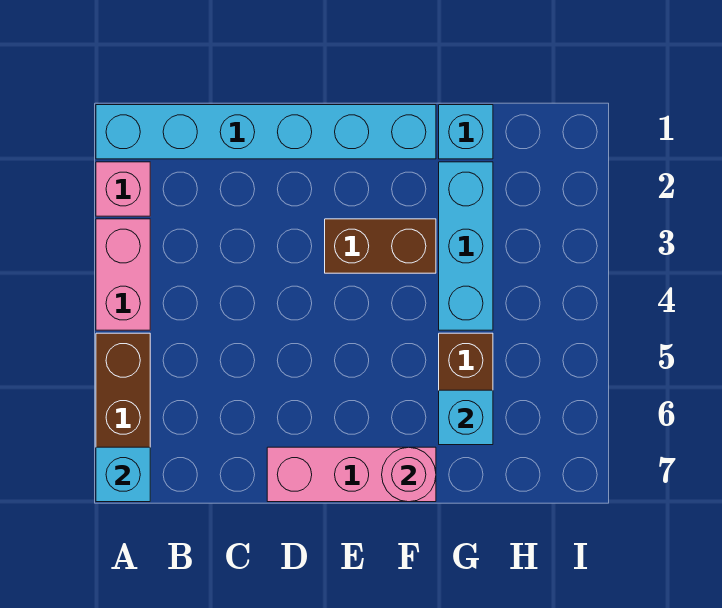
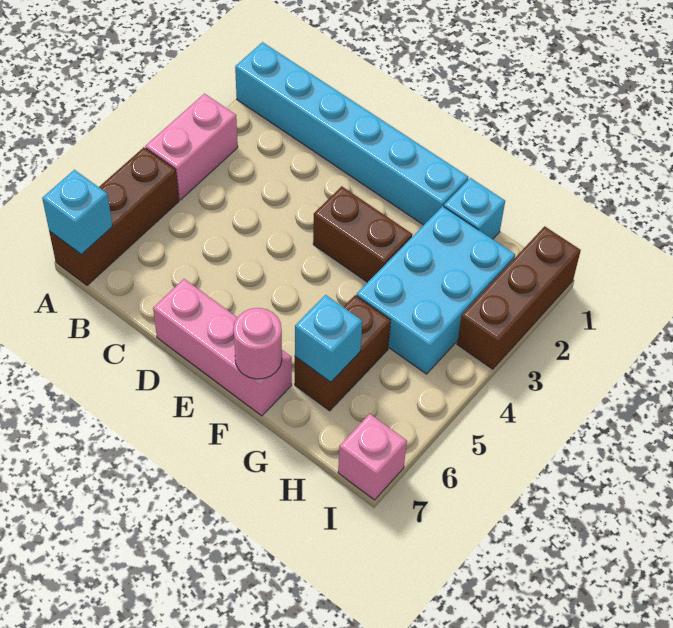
pink brick A2 level 1 -> pink brick I7 level 1
cyan brick G2:G4 level 1 -> cyan brick G2:H4 level 1
none -> brown brick I1:I3 level 1

